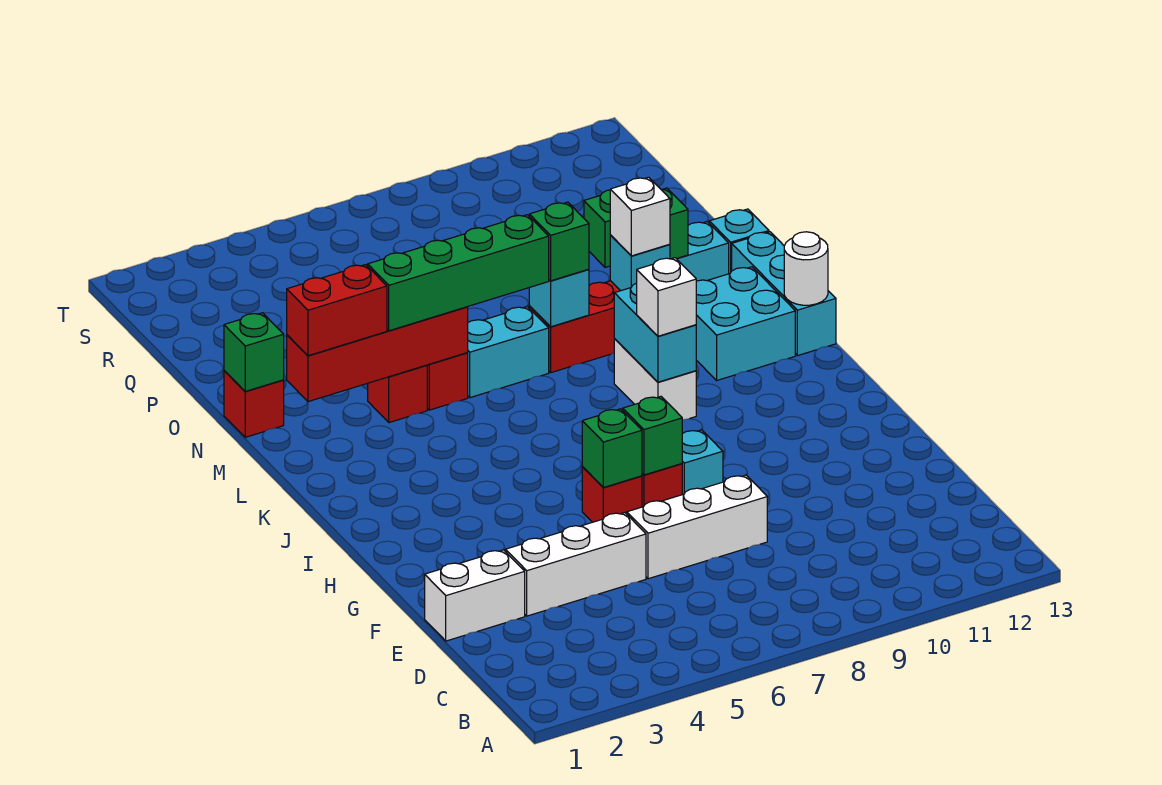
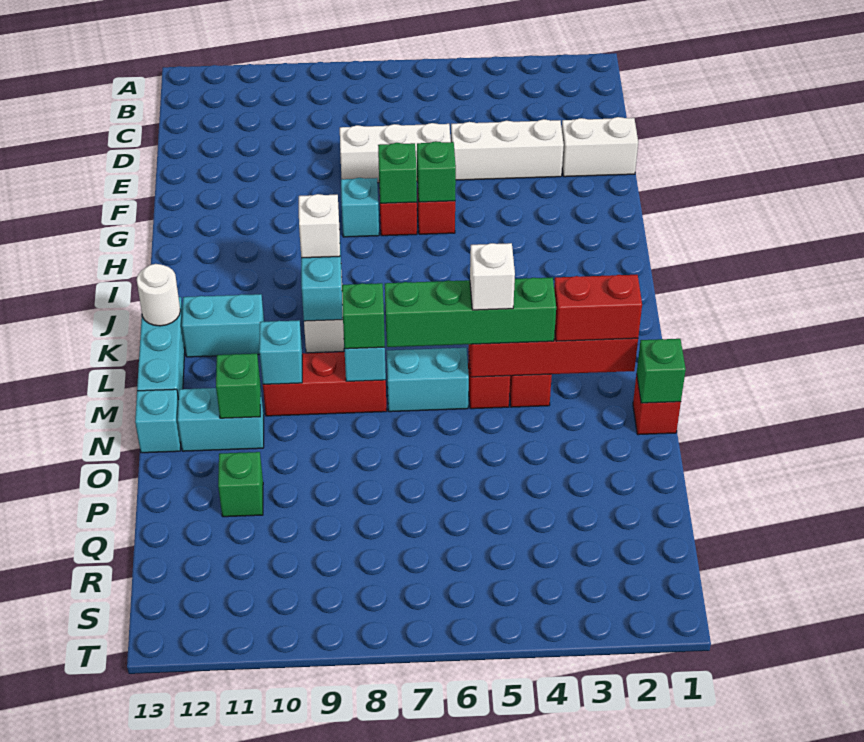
cyan brick K11:L12 level 1 -> cyan brick K11:K12 level 1
white brick M10 level 3 -> white brick M5 level 4

